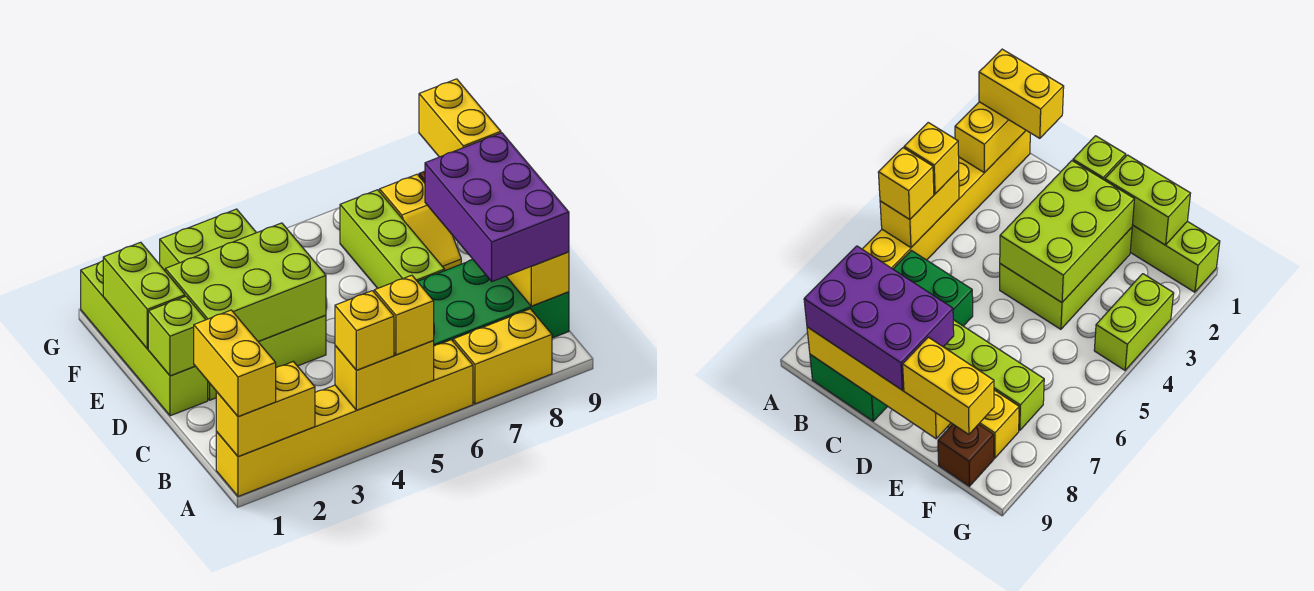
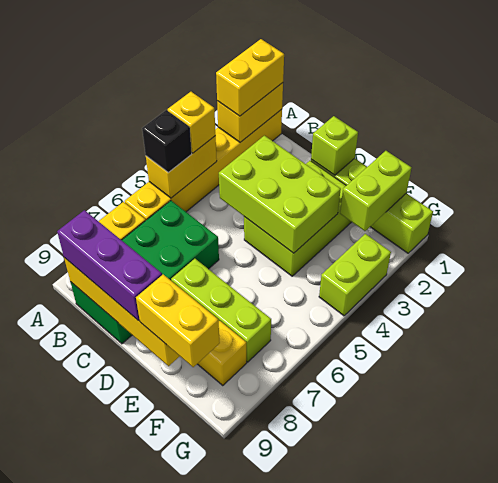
yellow brick A1:B1 level 3 -> yellow brick A1:A2 level 3
yellow brick A5 level 3 -> black brick A5 level 3
purple brick B8:D9 level 3 -> purple brick B9:D9 level 3
lime brick D2:E4 level 2 -> lime brick C3:E4 level 2
lime brick E1:F1 level 2 -> lime brick F1:F2 level 2
brown brick F9 level 1 -> none

